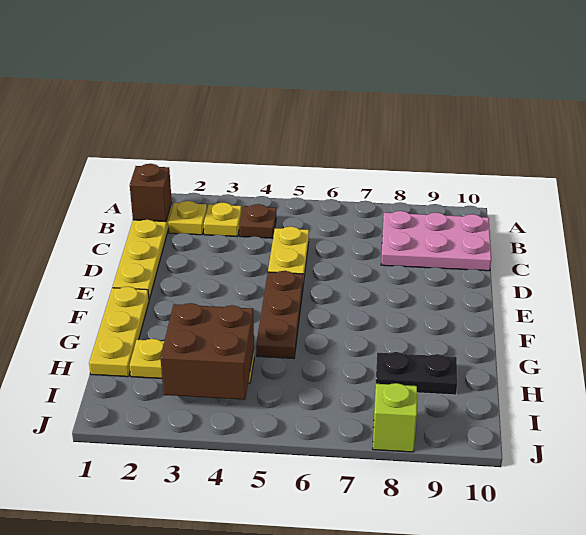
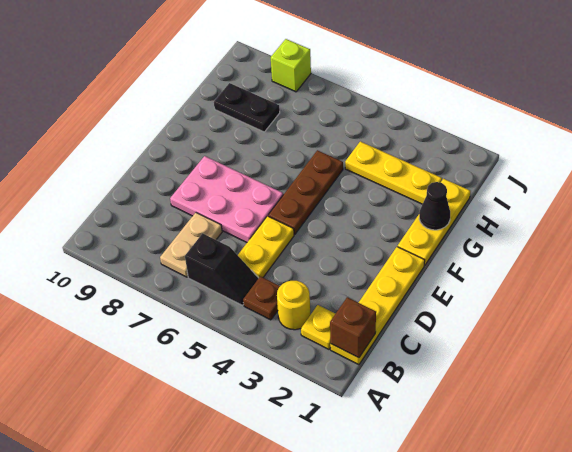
yellow plate B3 level 1 -> yellow round brick B3 level 1
none -> black slope B5:B6 level 1 top 6
none -> tan plate B7:C7 level 1
pink plate B8:C10 level 1 -> pink plate D6:E8 level 1
none -> black cone G1 level 2
brown brick H3:I4 level 2 -> none

